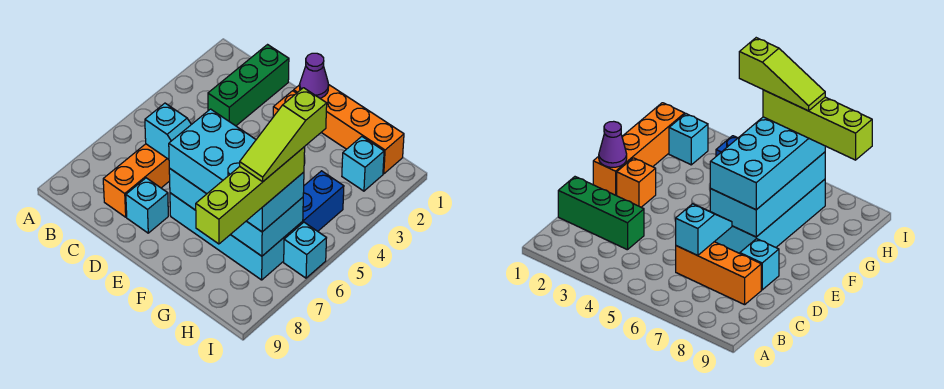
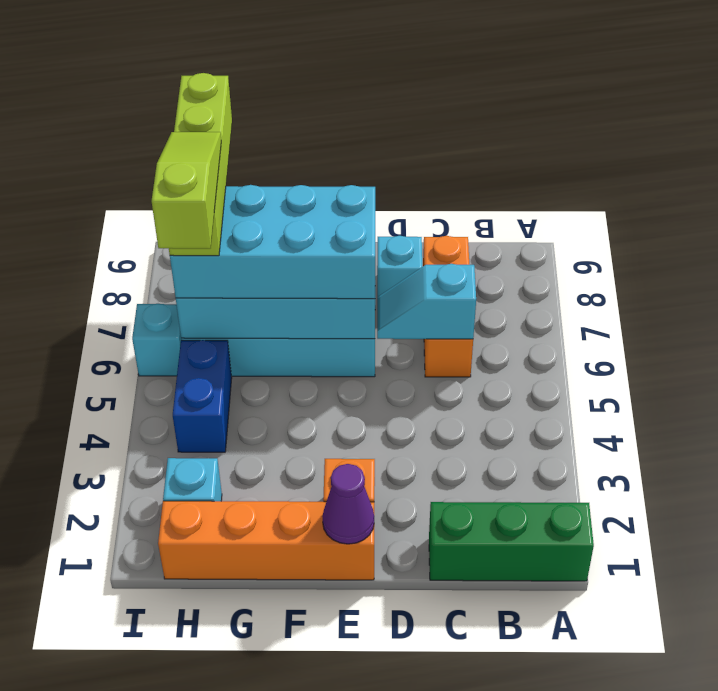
green brick C1:C3 level 1 -> green brick A1:C1 level 1

